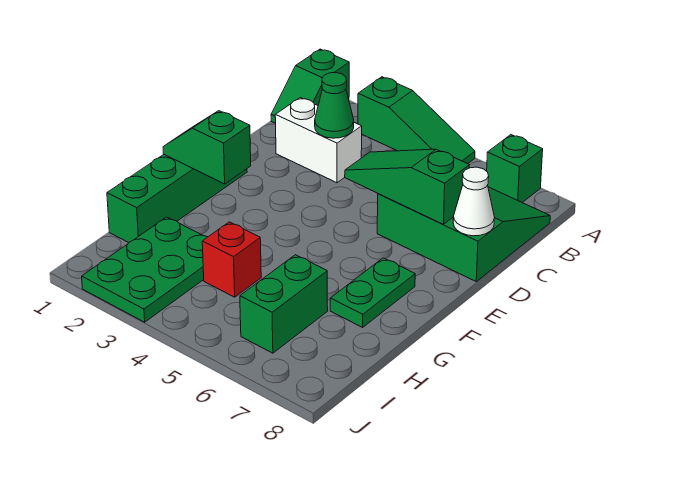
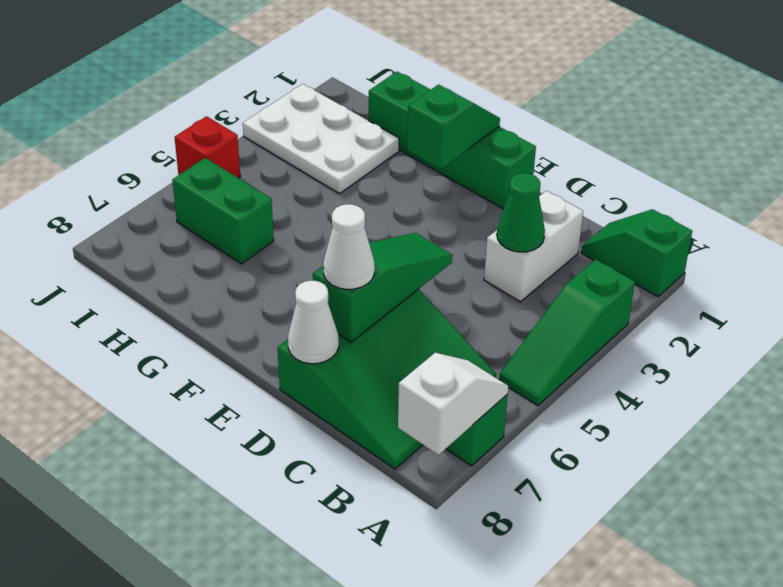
none -> white slope A7:A8 level 2 top 8
none -> white cone D7 level 3
green plate F7:G7 level 1 -> none
green plate H2:J3 level 1 -> white plate H2:J3 level 1
red brick H4 level 1 -> red brick J5 level 1

